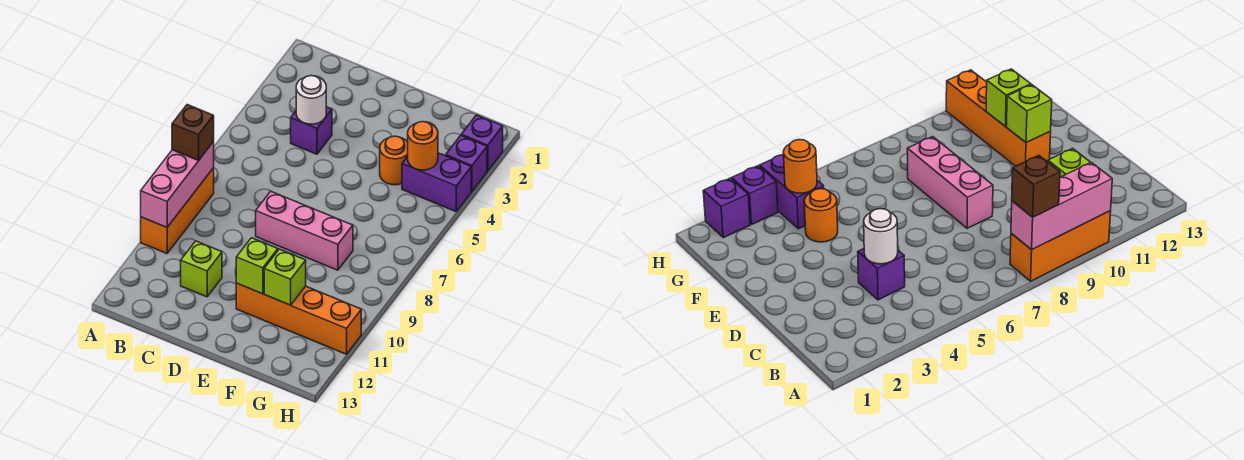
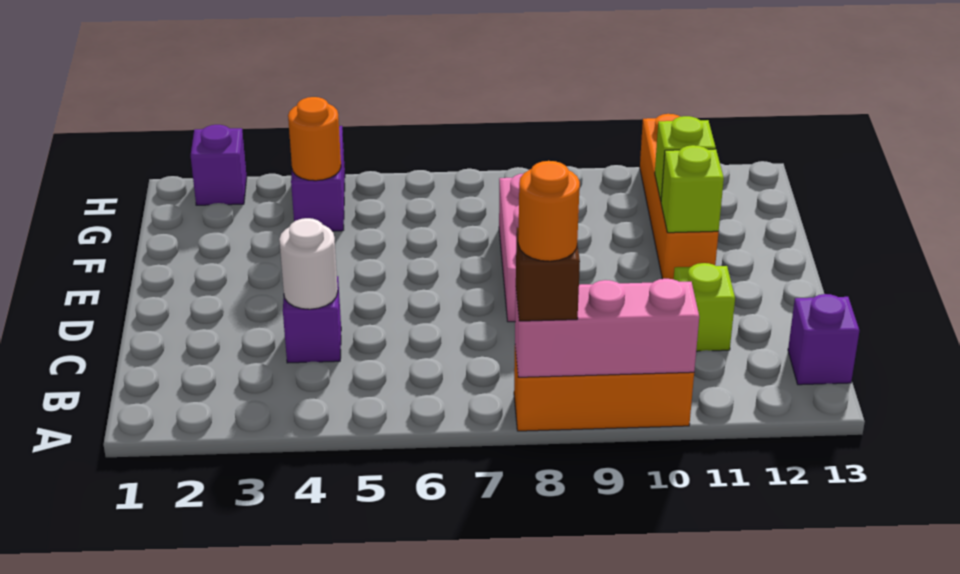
orange round brick F4 level 1 -> orange round brick A8 level 4
purple brick H3 level 1 -> purple brick B13 level 1

